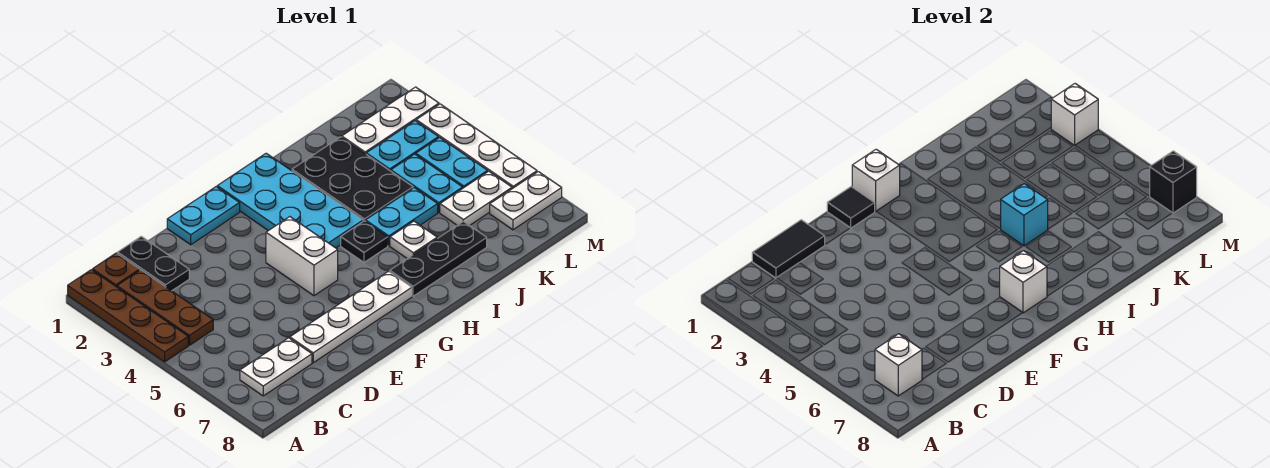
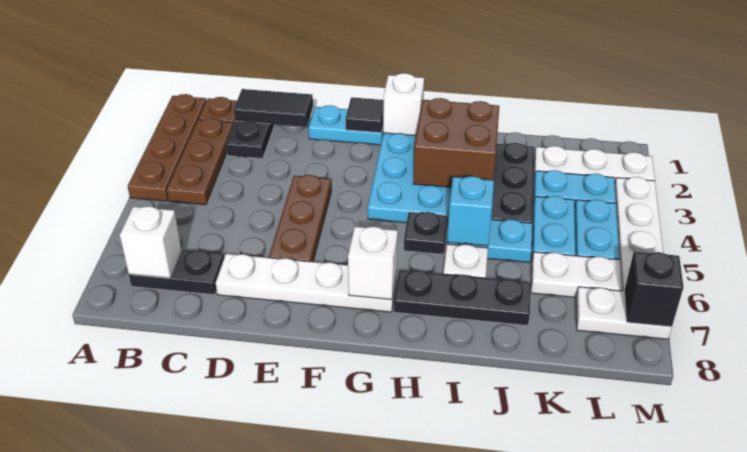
white plate B7:C7 level 1 -> black plate B7:C7 level 1
none -> brown plate E4:E6 level 1
white brick F4:F5 level 1 -> none
none -> brown brick H2:I3 level 2
white brick M3 level 2 -> none

